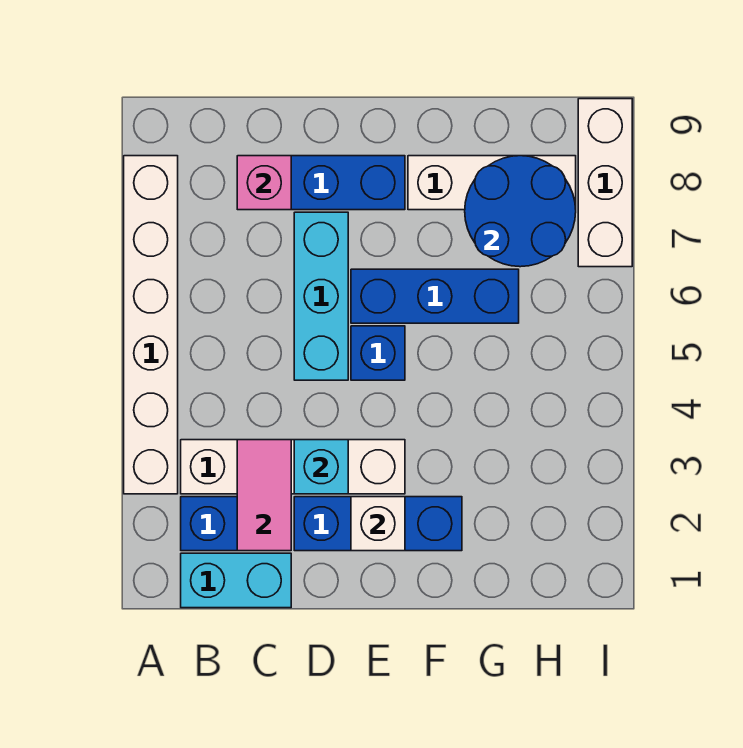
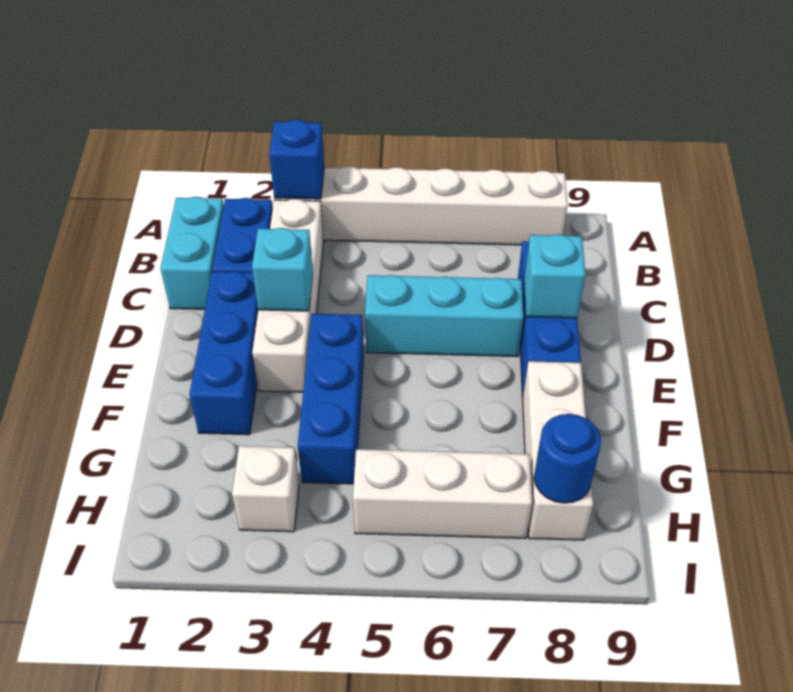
pink tile C2:C3 level 2 -> none
pink brick C8 level 2 -> none
none -> cyan brick D8 level 2
white brick E2 level 2 -> white brick H3 level 1
blue brick E5 level 1 -> blue brick A3 level 2
blue brick E6:G6 level 1 -> blue brick E4:G4 level 1
blue round brick G7:H8 level 2 -> blue round brick H8 level 2
white brick I7:I9 level 1 -> white brick H5:H7 level 1

